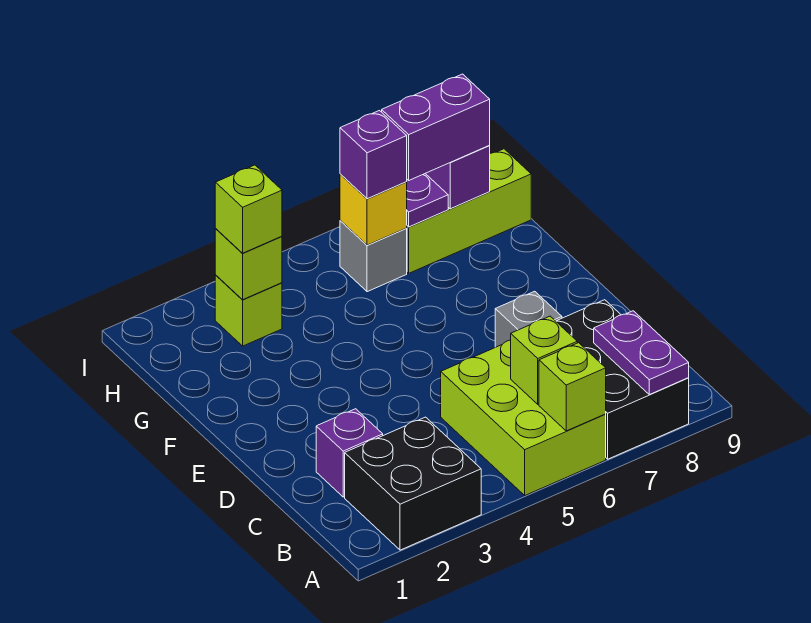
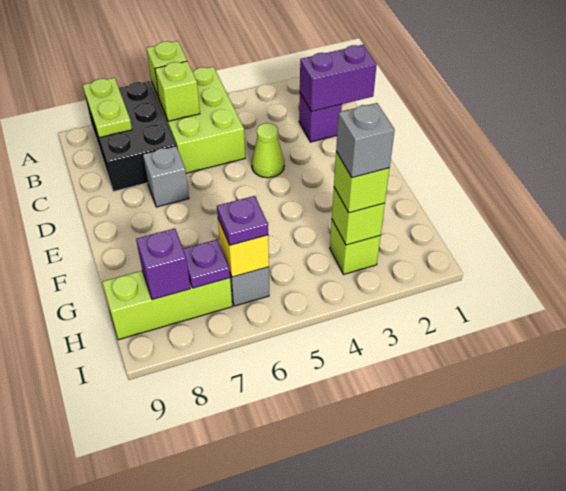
black brick A2:B3 level 1 -> none
purple plate A8:B8 level 2 -> lime plate A8:B8 level 2
none -> lime cone D4 level 1
none -> grey brick H3 level 4
purple brick H6 level 3 -> purple plate H6 level 3
purple brick H7:H8 level 3 -> purple brick C1:C2 level 2

